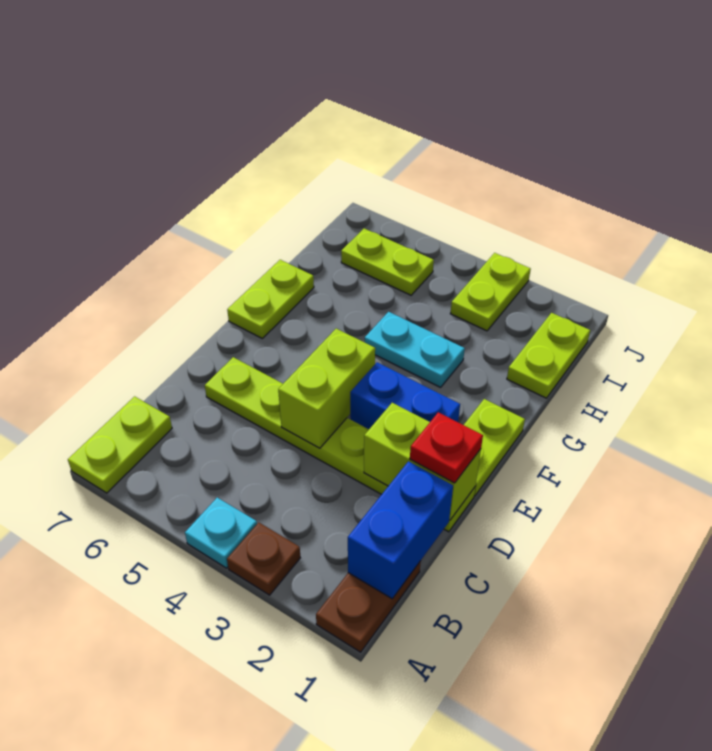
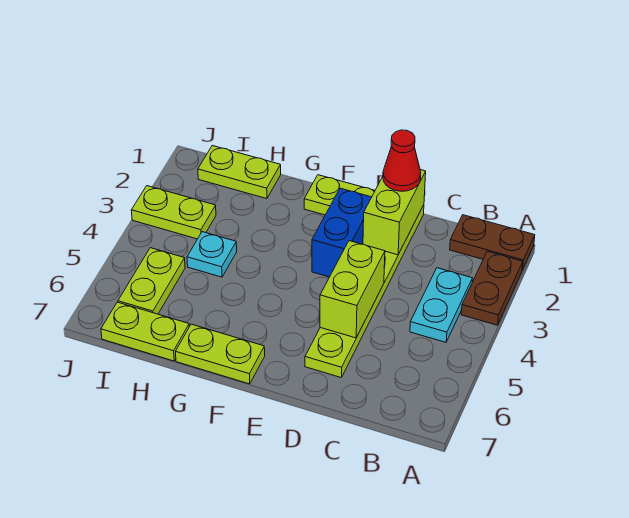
brown plate A3 level 1 -> brown plate A2:A3 level 1
cyan plate A4 level 1 -> cyan plate H4 level 1
lime plate A7:B7 level 1 -> lime plate H7:I7 level 1
blue brick B1:C1 level 2 -> none
red plate D1 level 3 -> red cone D1 level 3
lime brick D4:E4 level 2 -> lime brick D4:D5 level 2
cyan plate G3:G4 level 1 -> cyan plate B3:B4 level 1

